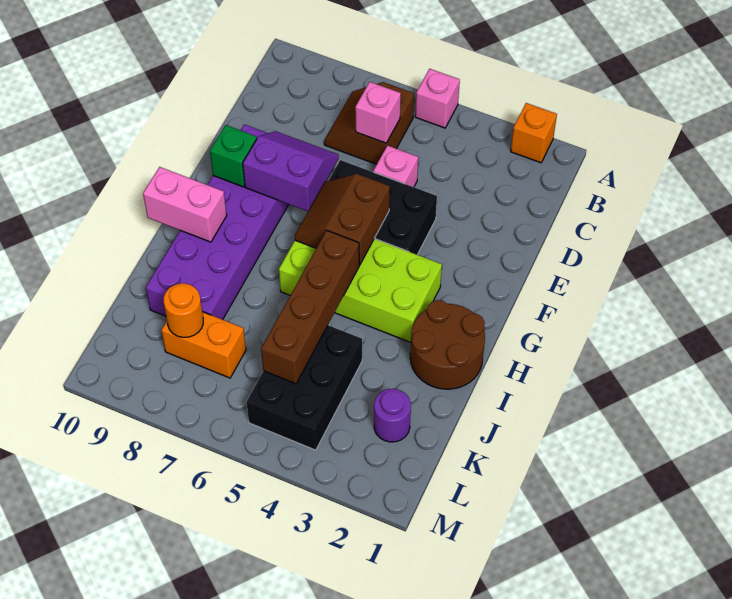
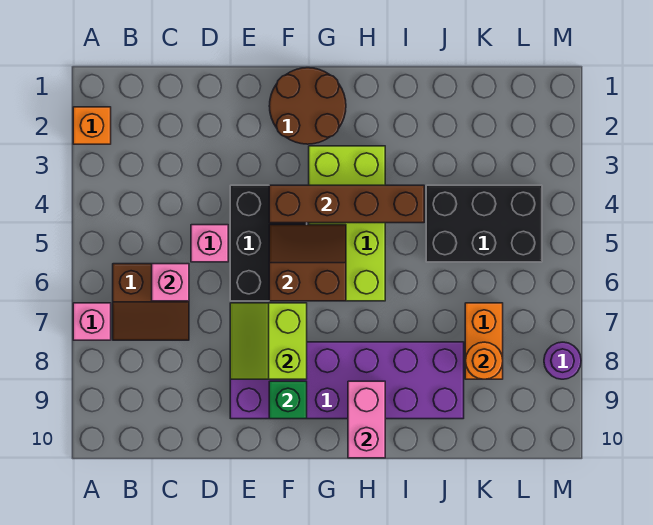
pink brick A5 level 1 -> pink brick A7 level 1
purple slope E7:F8 level 2 top F -> lime slope E7:F8 level 2 top F
brown slope F5:G6 level 2 top 5 -> brown slope F5:G6 level 2 top 6
brown round brick H1:I2 level 1 -> brown round brick F1:G2 level 1
brown brick H5:K5 level 2 -> brown brick F4:I4 level 2
purple round brick K2 level 1 -> purple round brick M8 level 1

